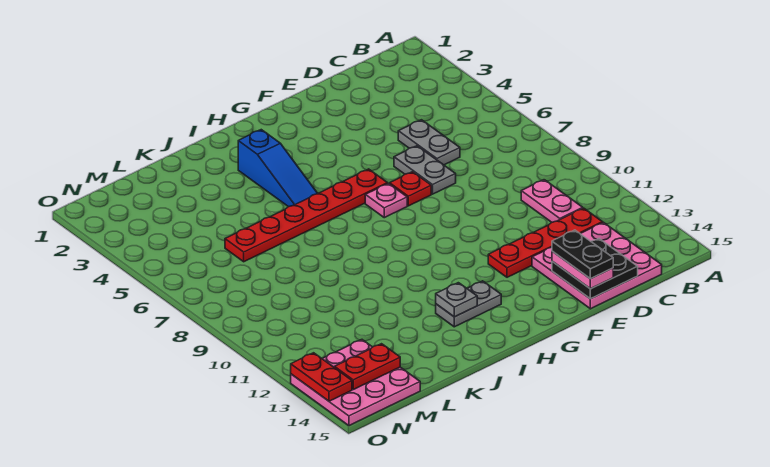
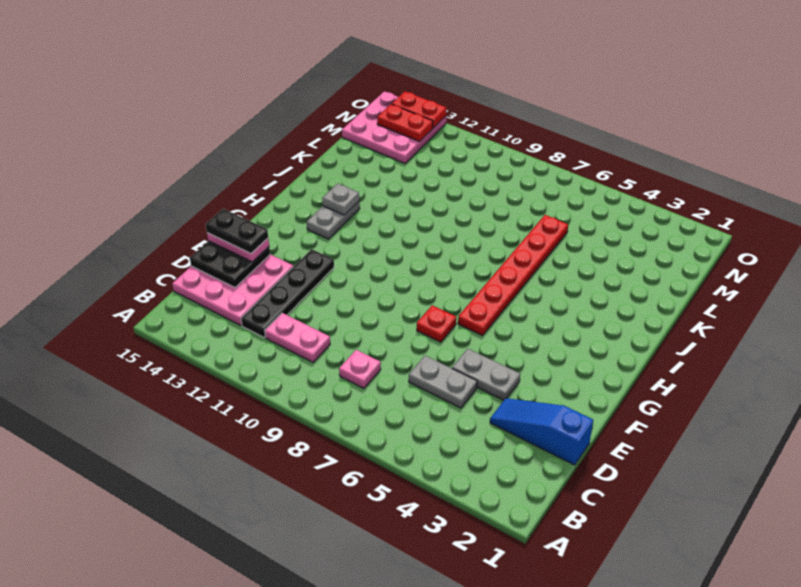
red plate C12:F12 level 1 -> black plate C12:F12 level 1
grey plate E6:E7 level 1 -> grey plate E4:E5 level 1
pink plate G7 level 1 -> pink plate C8 level 1
blue slope I3:I5 level 1 top 3 -> blue slope D1:D3 level 1 top 1
red plate M14:N14 level 2 -> red plate N13:N14 level 2

